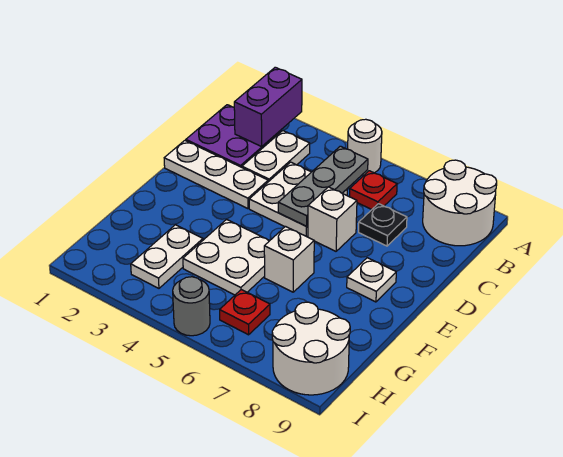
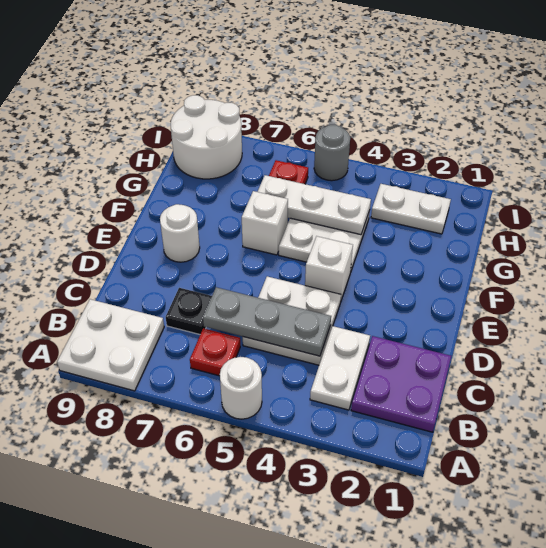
purple brick A2:B2 level 2 -> none
white round brick A8:B9 level 1 -> white plate A8:B9 level 1
grey plate B5:D5 level 2 -> grey plate C4:C6 level 2
white plate D1:D3 level 1 -> white plate G4:G6 level 2
white brick D6 level 1 -> white brick E4 level 1
white plate E8 level 1 -> white round brick E8 level 1
white plate G3:H3 level 1 -> white plate H2:H3 level 1

